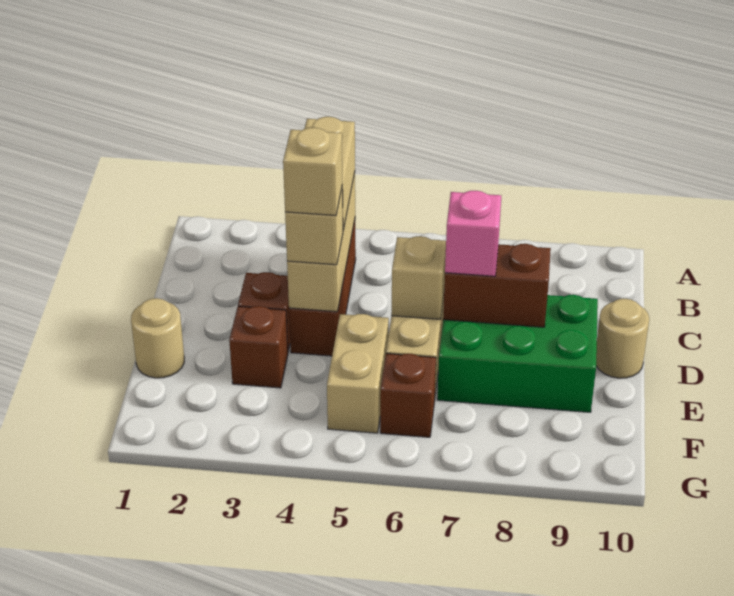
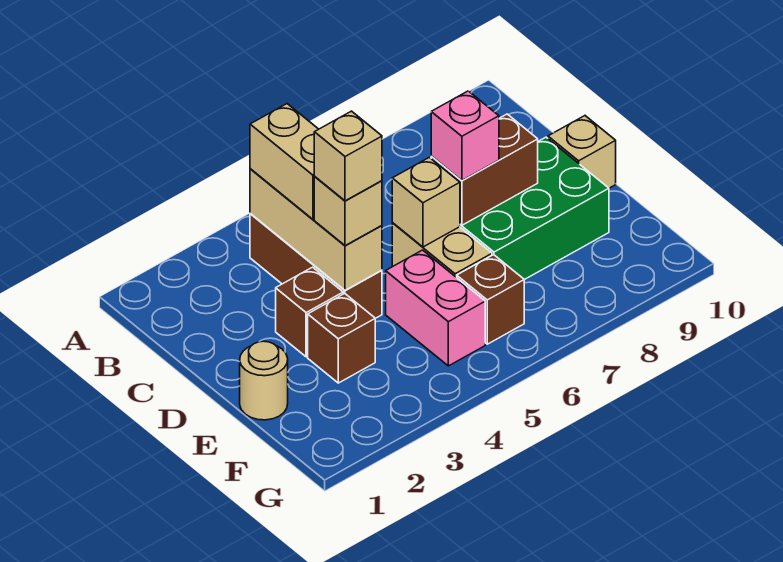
tan round brick D10 level 1 -> tan brick D10 level 1
tan brick E5:F5 level 1 -> pink brick E5:F5 level 1

